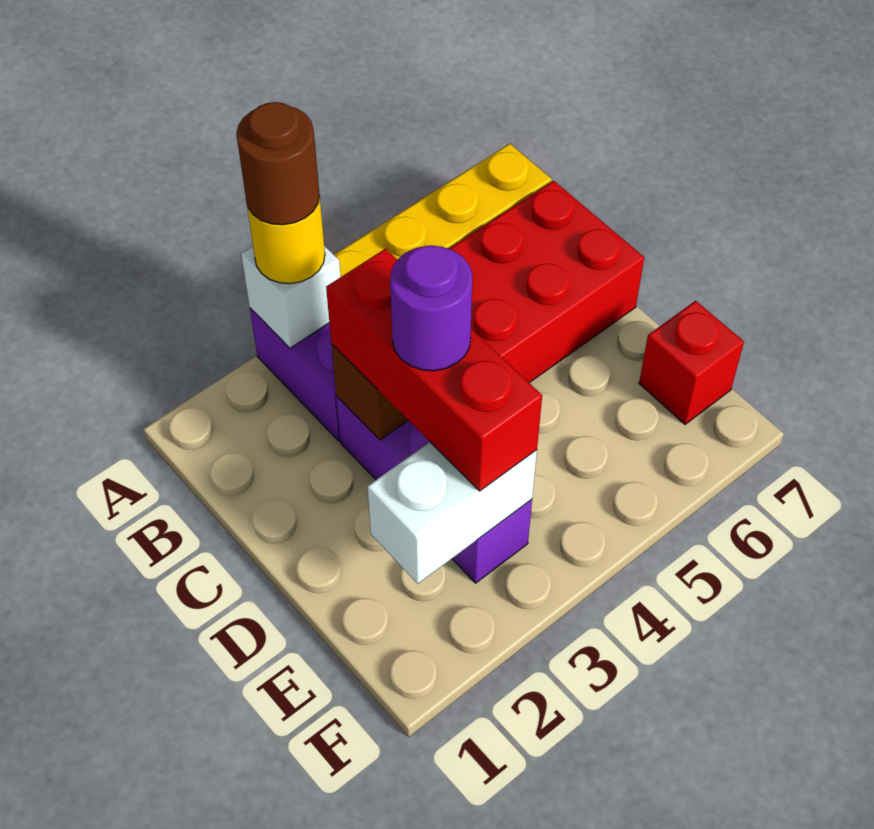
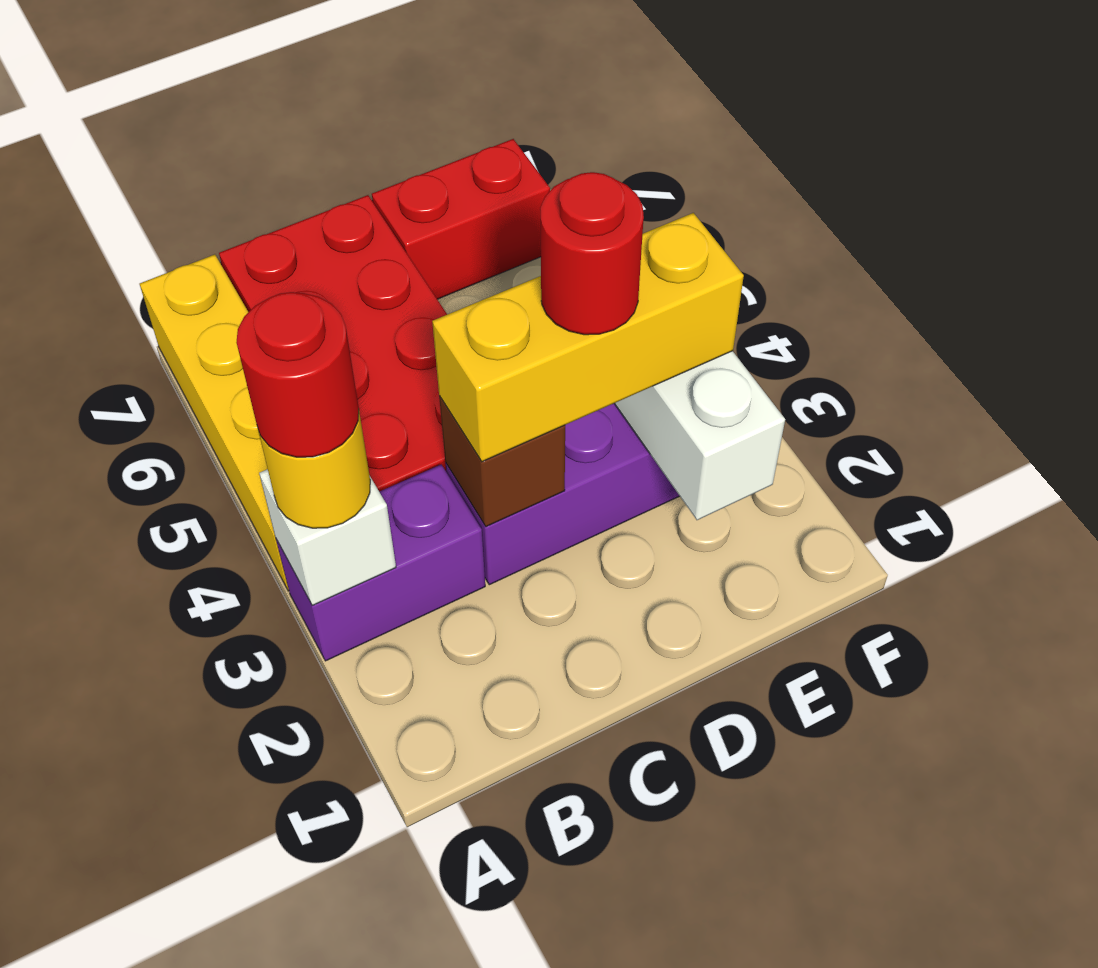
brown round brick A3 level 4 -> red round brick A3 level 4
red brick C3:E3 level 3 -> yellow brick C3:E3 level 3
purple round brick D3 level 4 -> red round brick D3 level 4
red brick E7 level 1 -> red brick D7:E7 level 1

